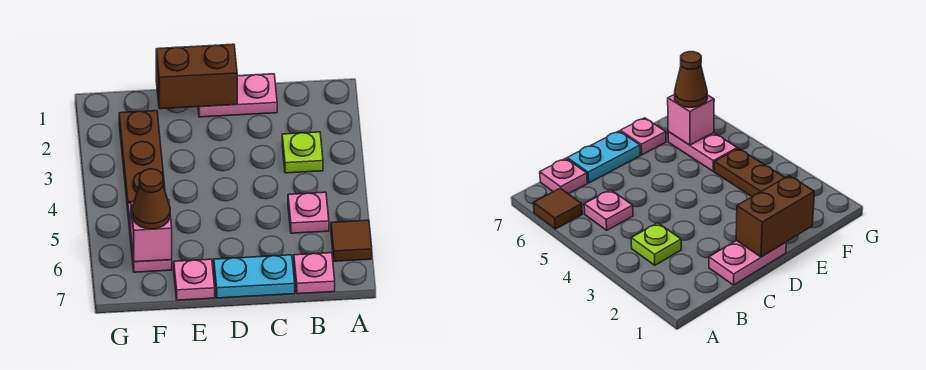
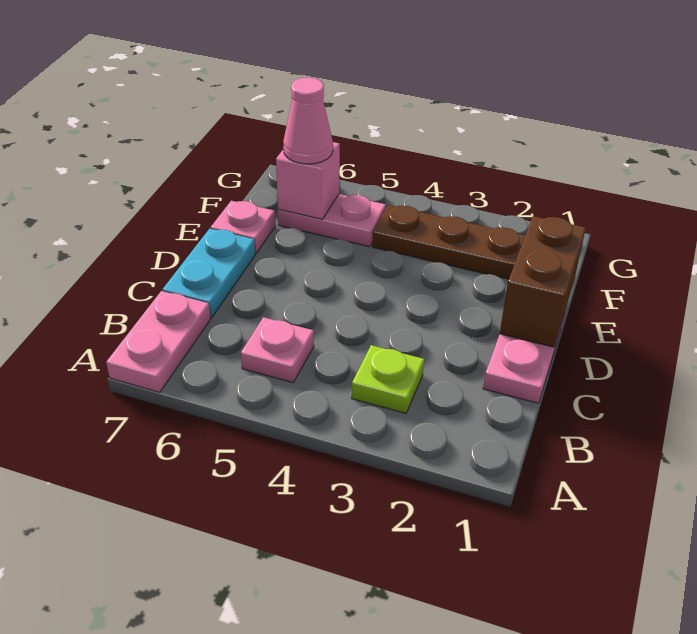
brown tile A6 level 1 -> none
pink plate B7 level 1 -> pink plate A7:B7 level 1
brown cone F6 level 3 -> pink cone F6 level 3

